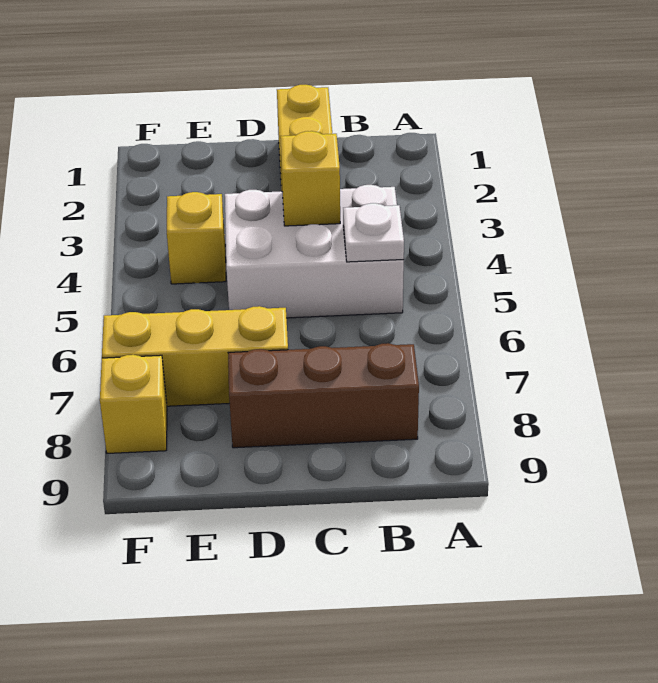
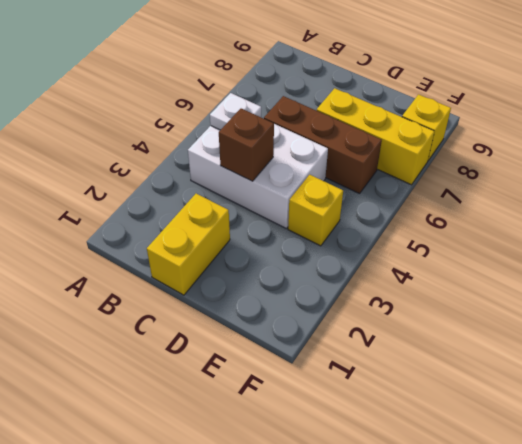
brown brick B8:D8 level 1 -> brown brick C6:E6 level 1
yellow brick C4 level 2 -> brown brick C4 level 2

